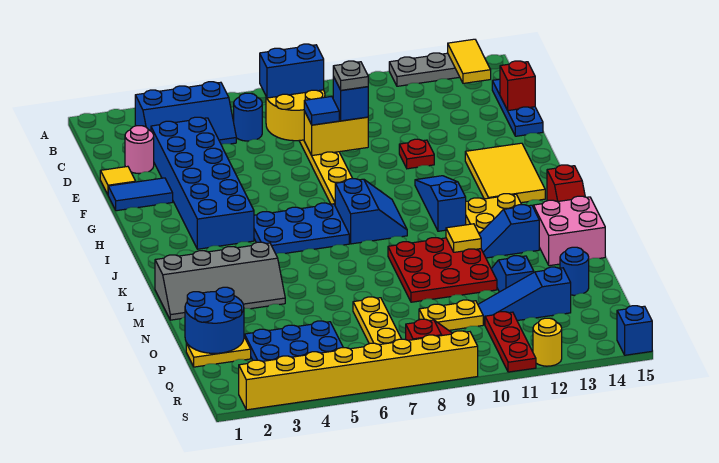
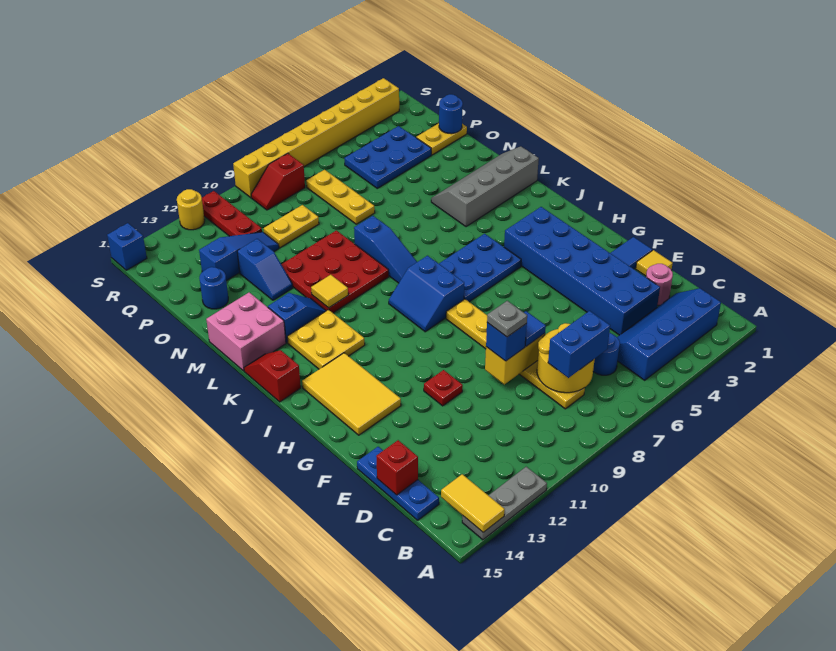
blue slope B3:C5 level 1 top B -> blue slope B2:C5 level 1 top B
blue slope H11:J11 level 1 top J -> blue slope K8:M8 level 1 top M
blue round brick O1:P2 level 2 -> blue round brick P1 level 2

